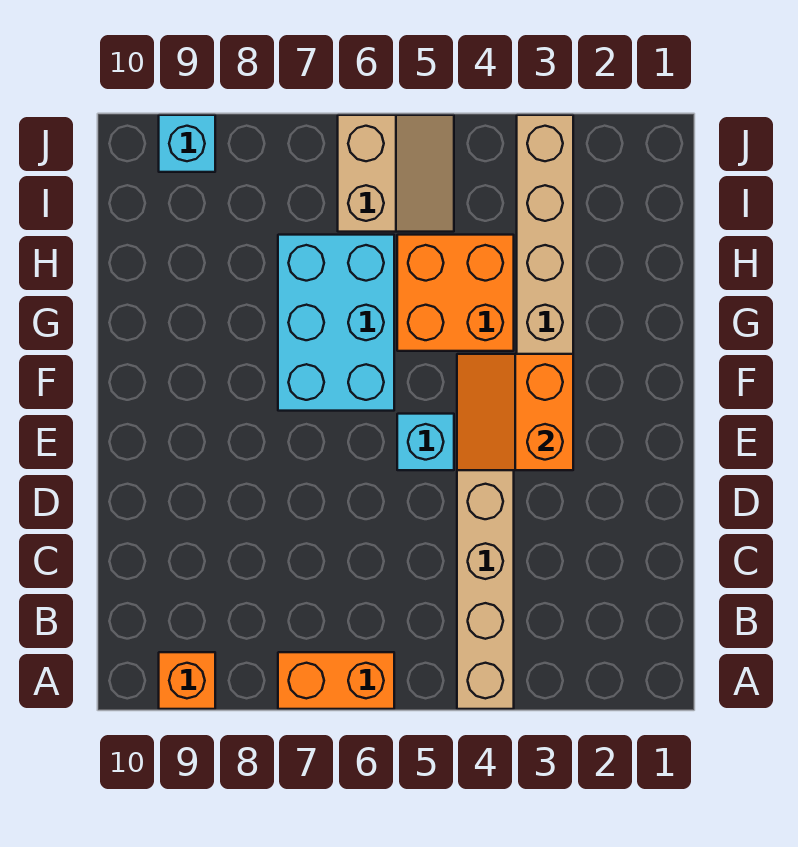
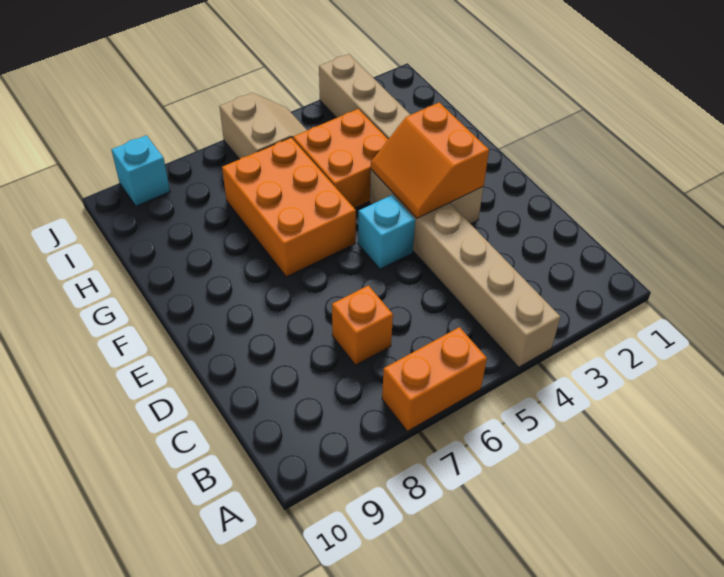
orange brick A9 level 1 -> orange brick C7 level 1
cyan brick F6:H7 level 1 -> orange brick F6:H7 level 1

